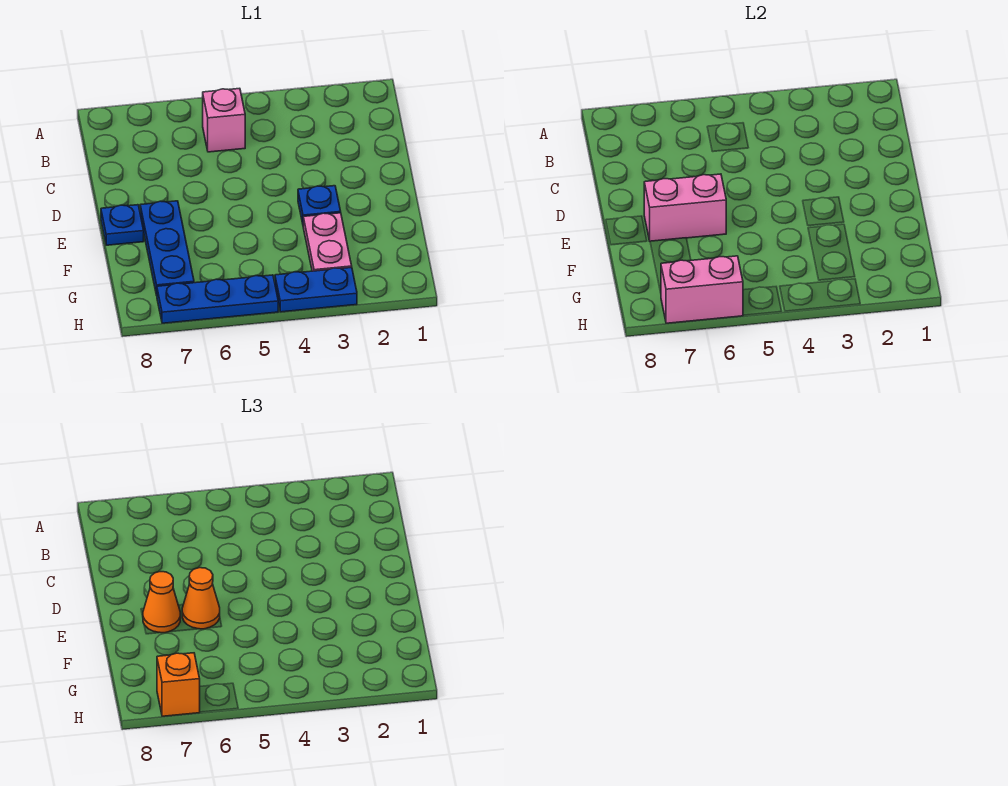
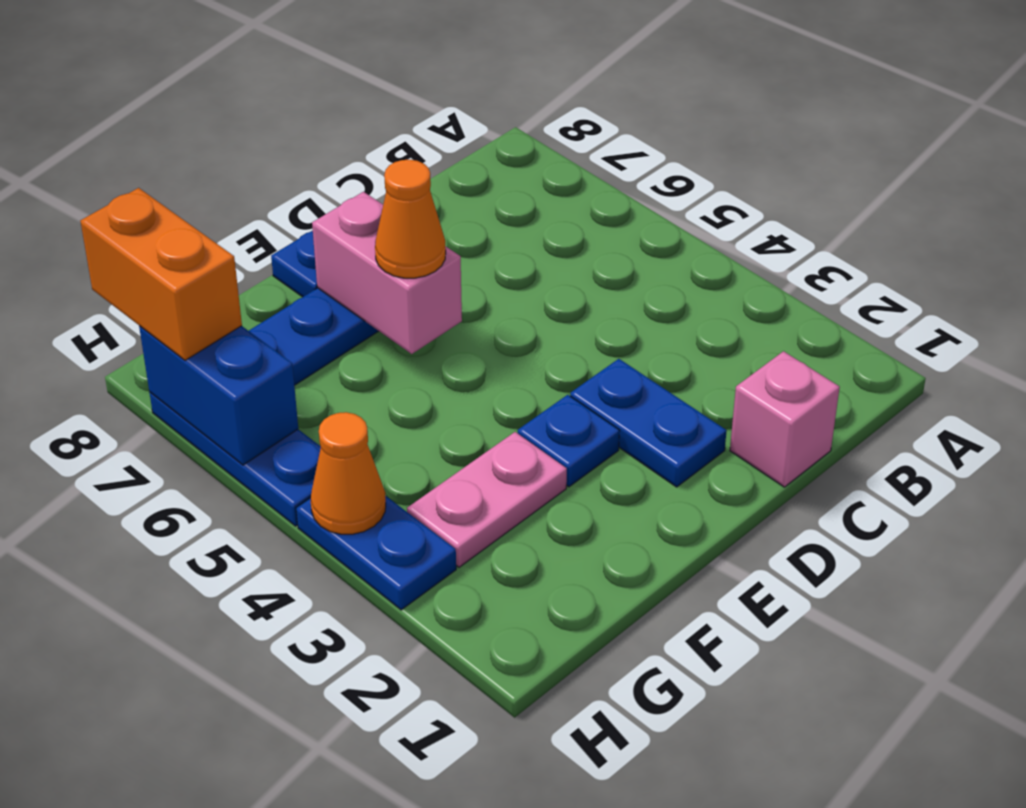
pink brick B5 level 1 -> pink brick C1 level 1
none -> blue plate D2:D3 level 1
orange cone E7 level 3 -> orange cone H4 level 2
pink brick H6:H7 level 2 -> blue brick H6:H7 level 2
orange brick H7 level 3 -> orange brick H7:H8 level 3

